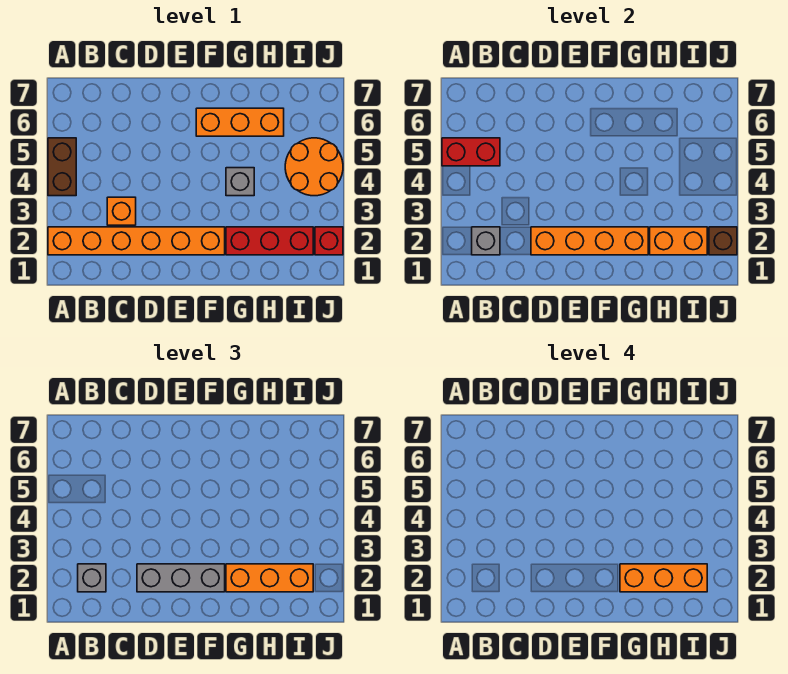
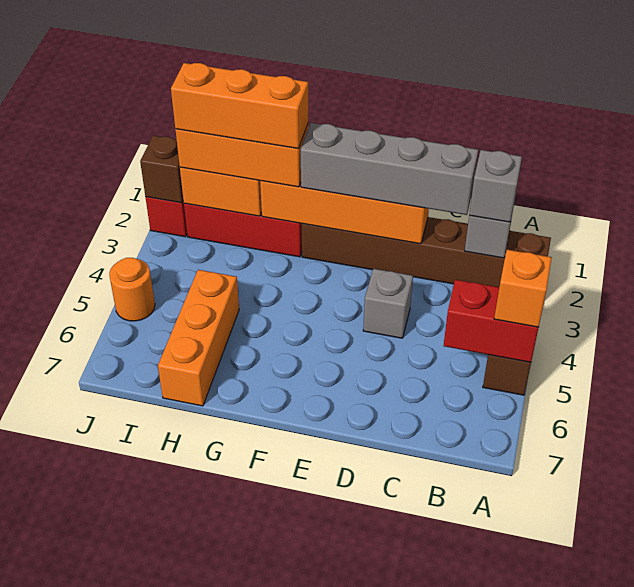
orange brick A2:F2 level 1 -> brown brick A2:F2 level 1
orange brick C3 level 1 -> orange brick A5 level 3
grey brick D2:F2 level 3 -> grey brick C2:F2 level 3
orange brick F6:H6 level 1 -> orange brick H5:H7 level 1
grey brick G4 level 1 -> grey brick D4 level 1
orange round brick I4:J5 level 1 -> orange round brick J5 level 1

